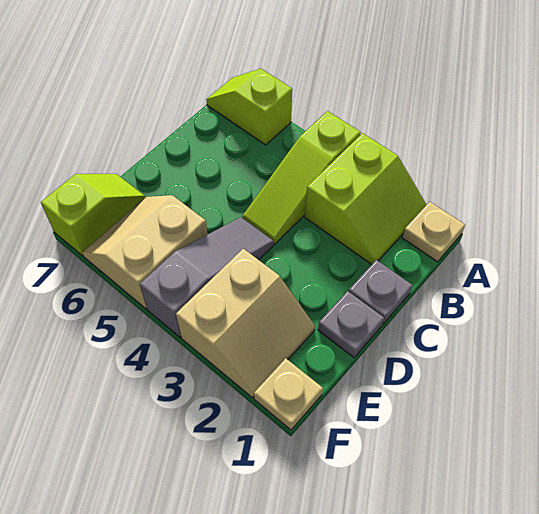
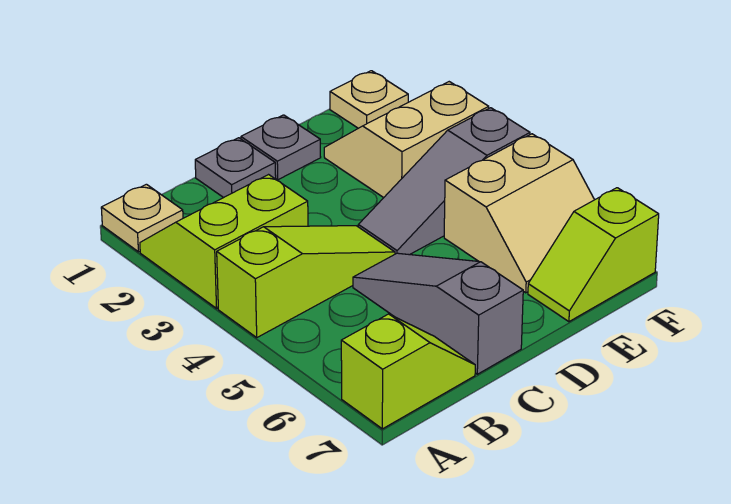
lime slope A6:A7 level 1 top 6 -> lime slope A7:B7 level 1 top A
none -> grey slope C5:C7 level 1 top 7

